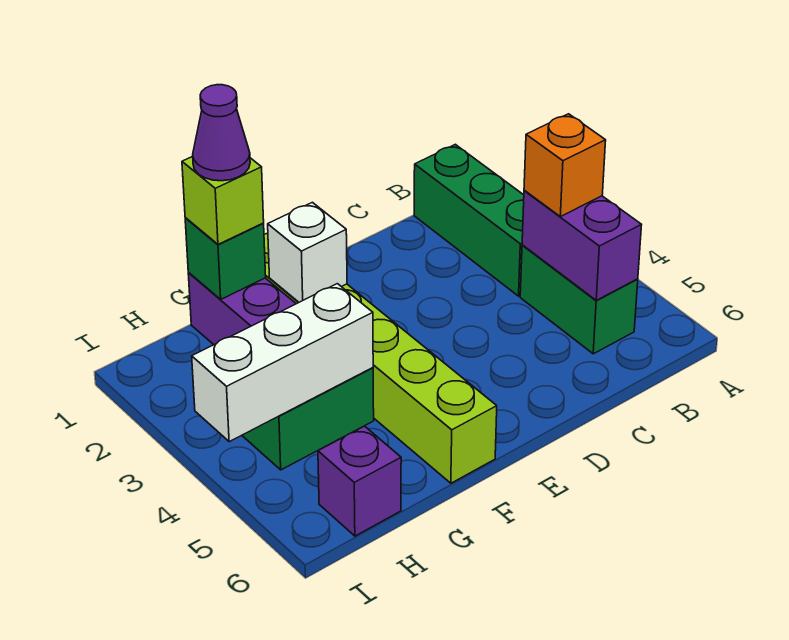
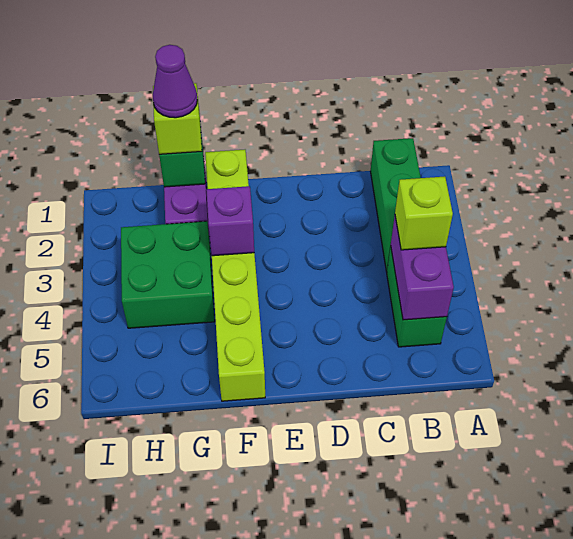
orange brick B4 level 3 -> lime brick B4 level 3
white brick F2 level 2 -> none
white brick G4:I4 level 2 -> none
purple brick H6 level 1 -> purple brick F3 level 2

